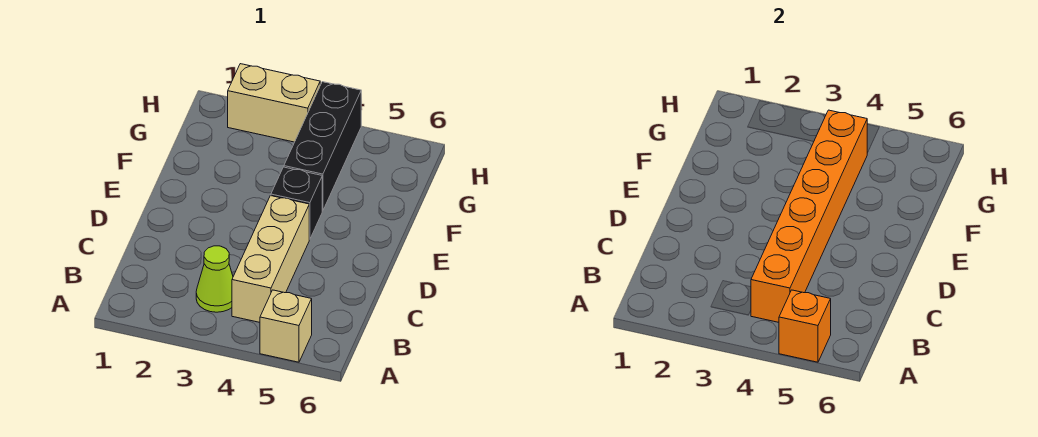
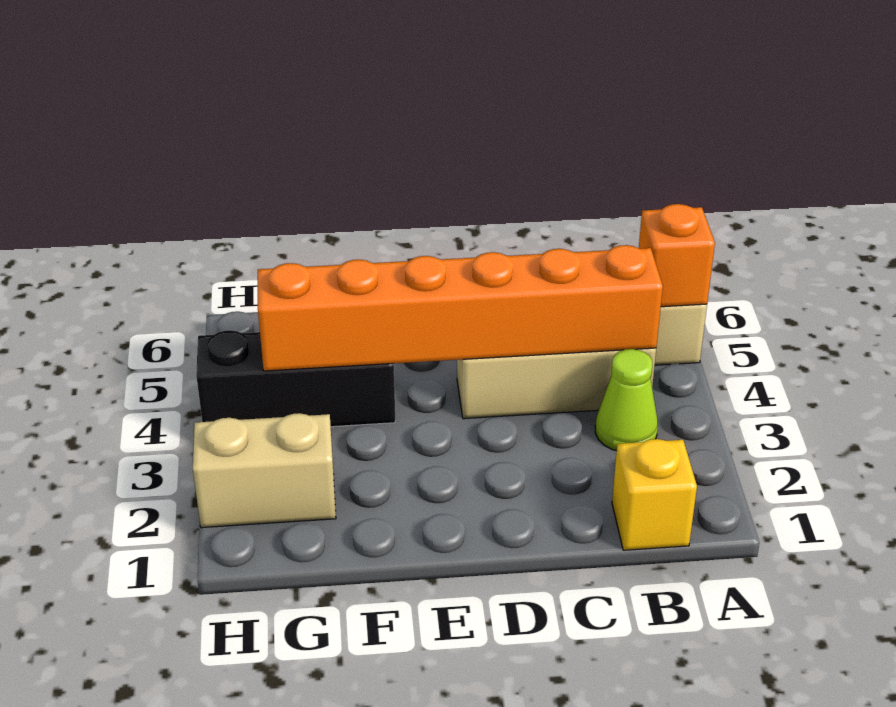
none -> yellow brick B1 level 1
black brick E4 level 1 -> none
tan brick H2:H3 level 1 -> tan brick G2:H2 level 1

